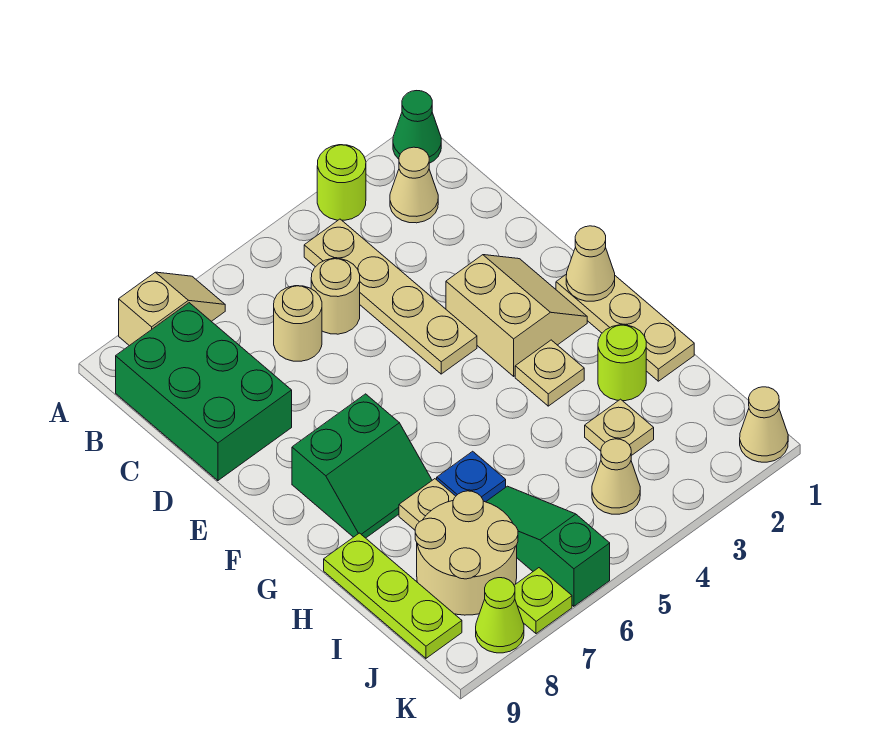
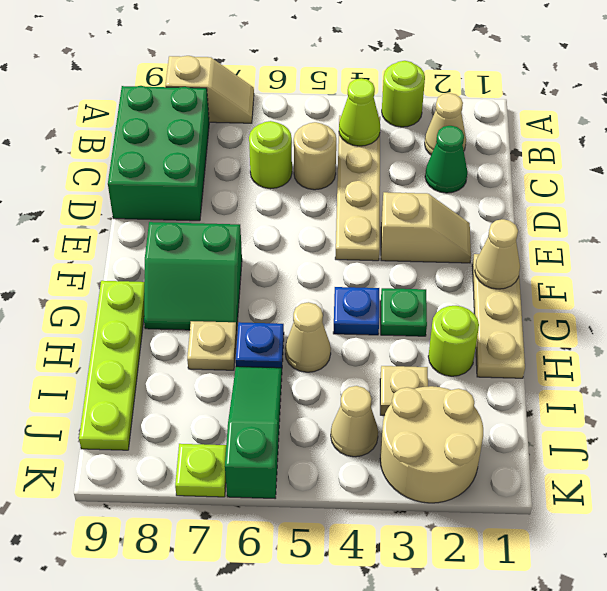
green cone A1 level 1 -> green cone C2 level 1
tan round brick C6 level 1 -> lime round brick C6 level 1
tan slope E2:F3 level 1 top 3 -> tan slope E2:E3 level 1 top 3
tan plate G3 level 1 -> green plate G3 level 1
none -> blue plate G4 level 1
lime plate H9:J9 level 1 -> lime plate G9:J9 level 1
tan round brick I7:J8 level 1 -> tan round brick J2:K3 level 1
tan cone K1 level 1 -> tan cone H5 level 1
lime cone K8 level 1 -> lime cone B4 level 2

